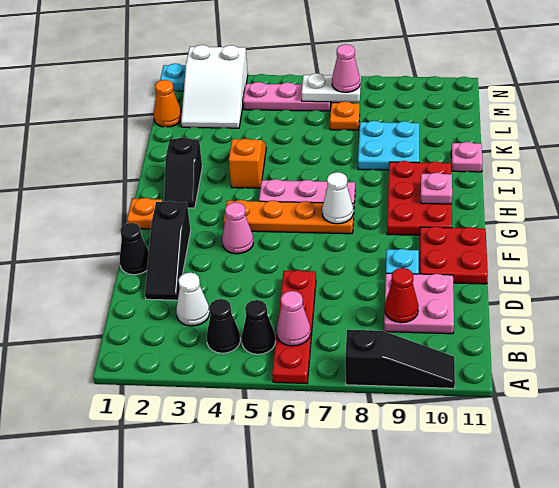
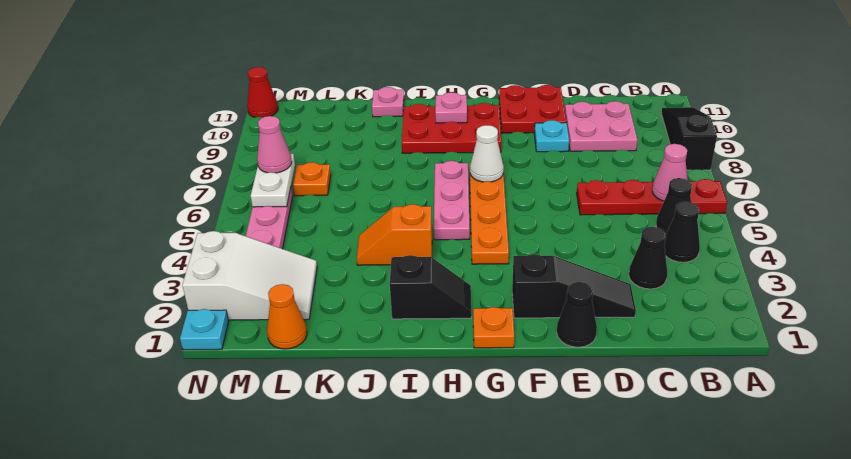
white cone C3 level 1 -> black cone C3 level 1
red cone C9 level 2 -> red cone N11 level 1
pink cone F4 level 1 -> none
cyan plate J8:K9 level 1 -> none

